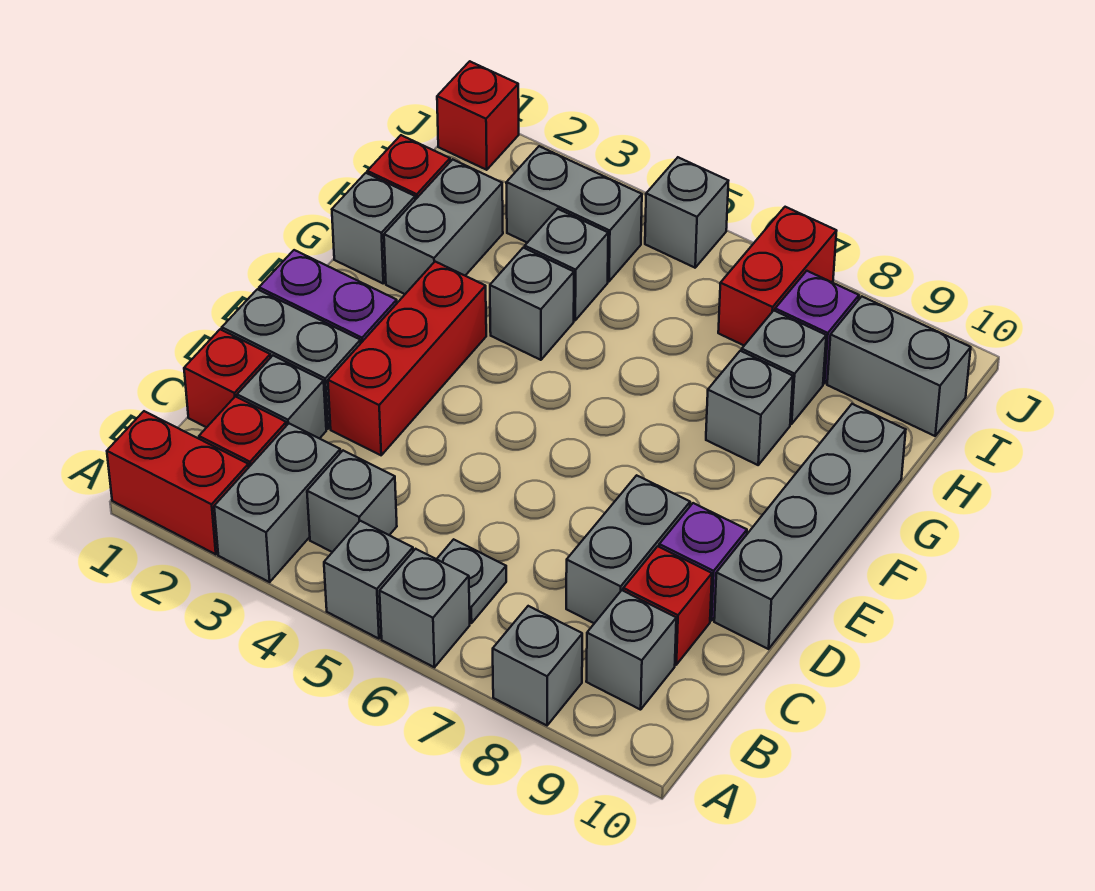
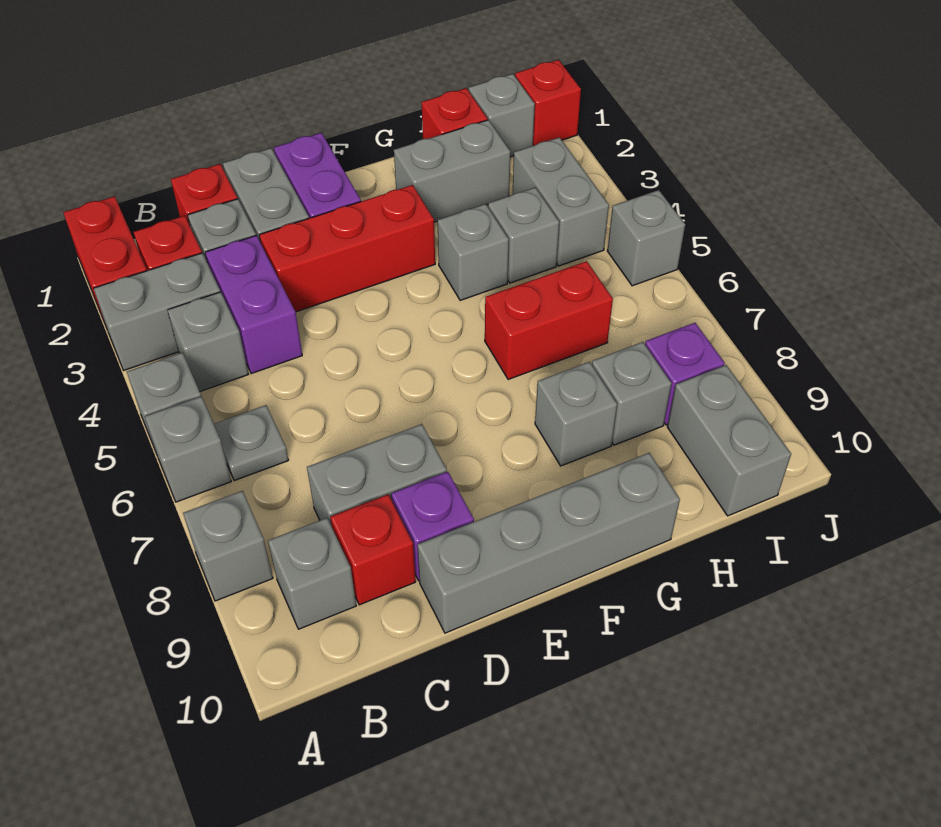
none -> purple brick C3:C4 level 1
grey brick G1 level 1 -> grey brick I1 level 1
red brick I7:J7 level 1 -> red brick G6:H6 level 1

